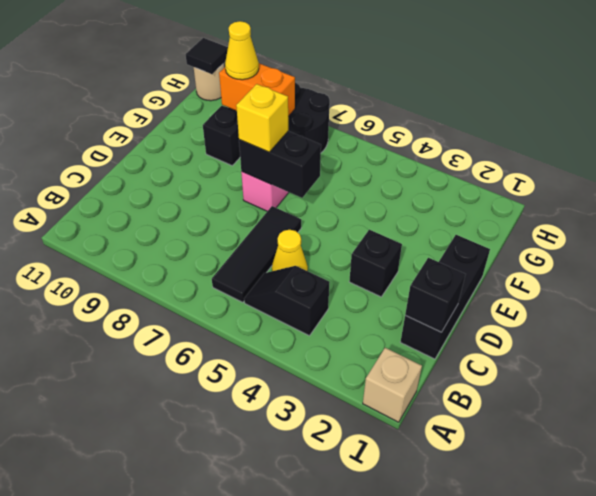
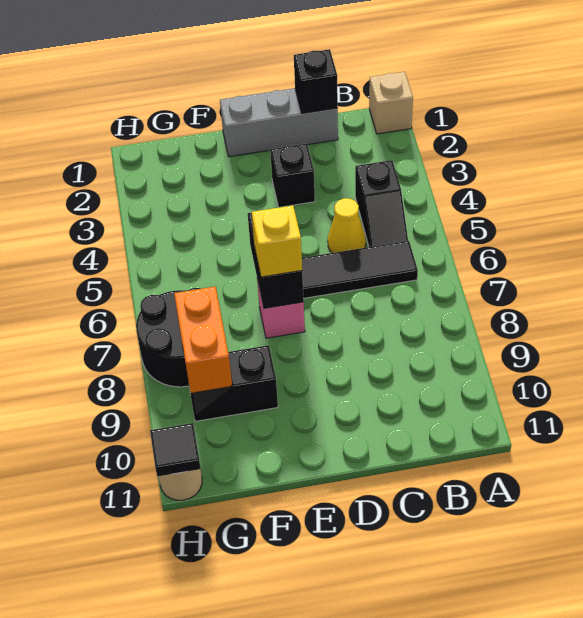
black brick C1:E1 level 1 -> grey brick C1:E1 level 1
yellow cone G9 level 3 -> none

